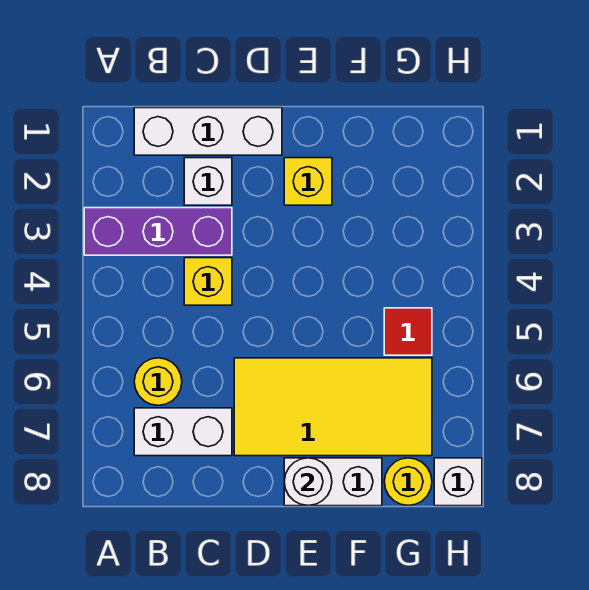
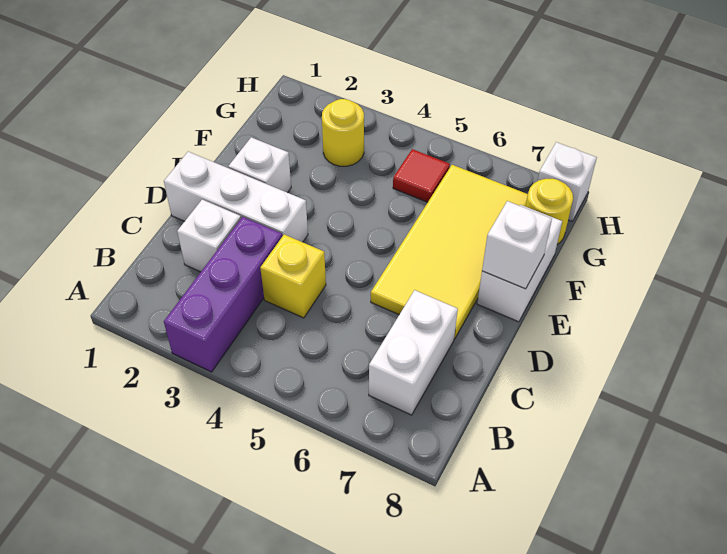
white brick B1:D1 level 1 -> white brick D1:D3 level 1
yellow round brick B6 level 1 -> yellow round brick G3 level 1
yellow brick E2 level 1 -> white brick E2 level 1
white round brick E8 level 2 -> white brick E8 level 2

